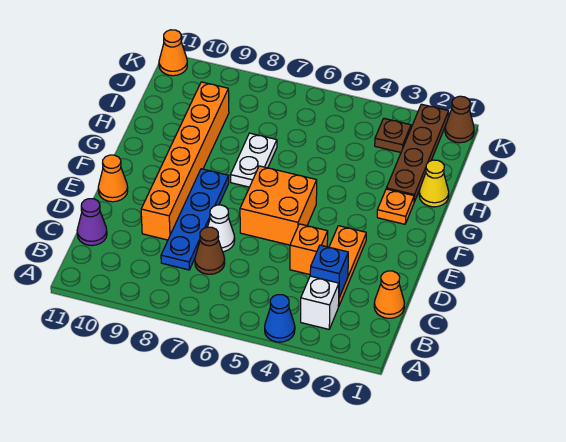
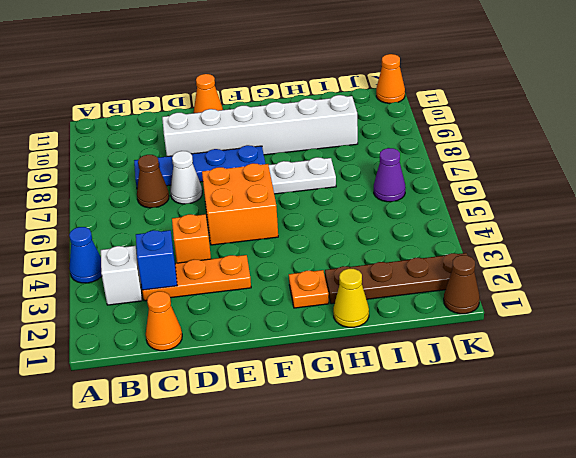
purple cone C11 level 1 -> purple cone J6 level 1
orange brick D9:I9 level 1 -> white brick D9:I9 level 1
brown plate J3 level 1 -> none

